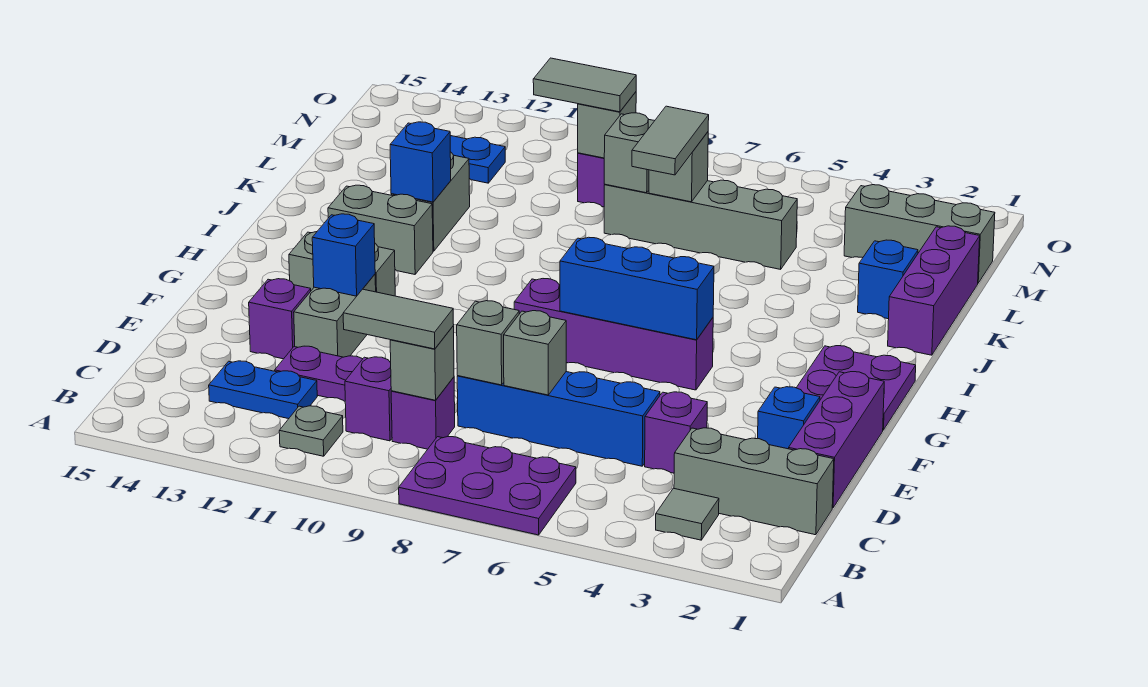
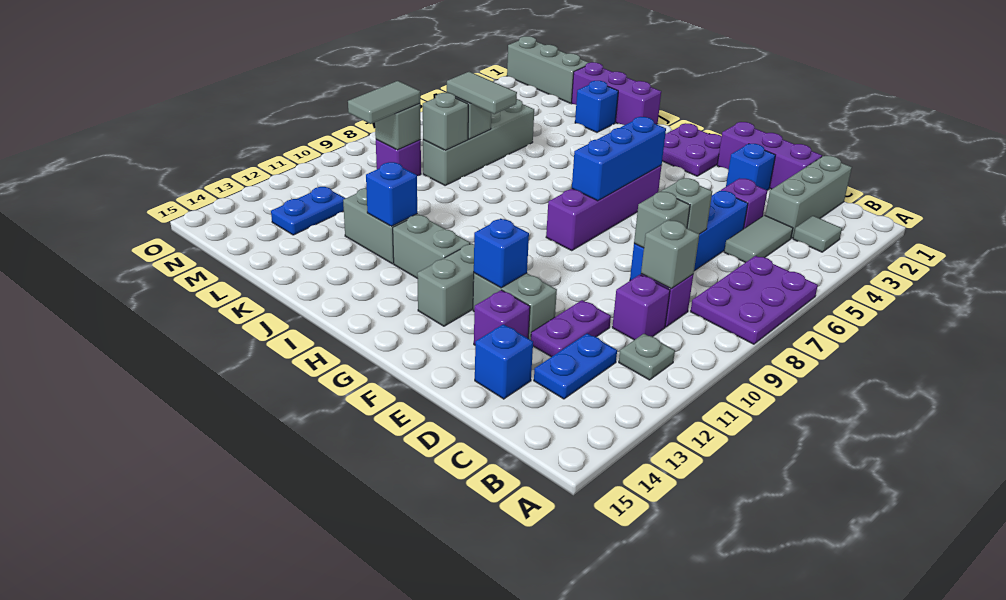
grey tile C9:C10 level 3 -> grey tile C4:C5 level 1
none -> blue brick D14 level 1
grey brick I12:I13 level 1 -> grey brick H12:I12 level 1
grey brick M1:M3 level 1 -> grey brick M1:O1 level 1

